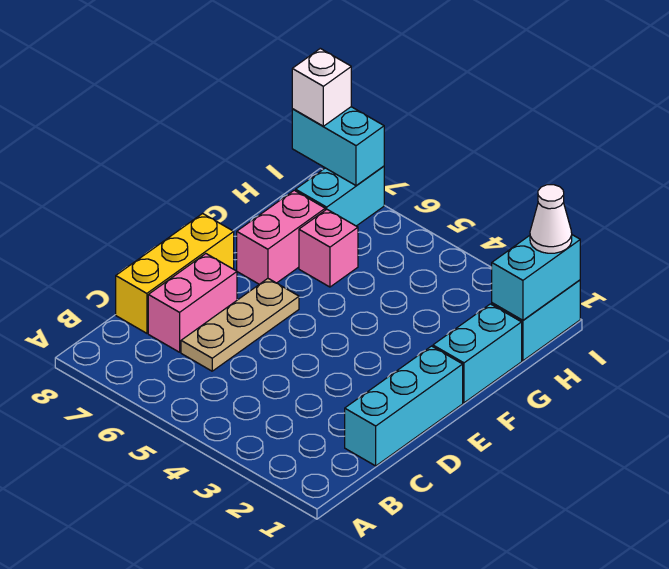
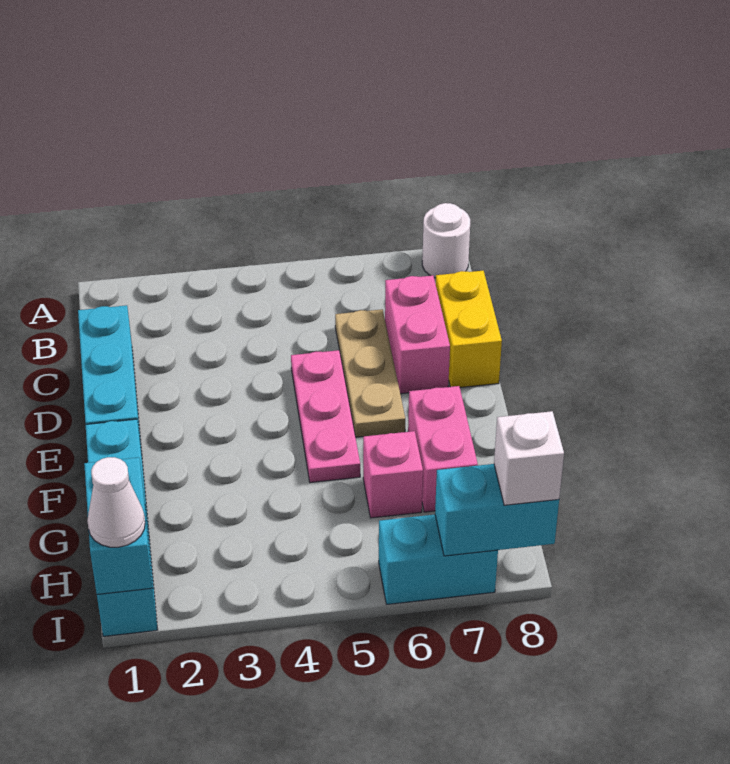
none -> white round brick A8 level 1
yellow brick C8:E8 level 1 -> yellow brick C8:D8 level 1
none -> pink plate D5:F5 level 1
cyan brick H7:I7 level 1 -> cyan brick I6:I7 level 1

